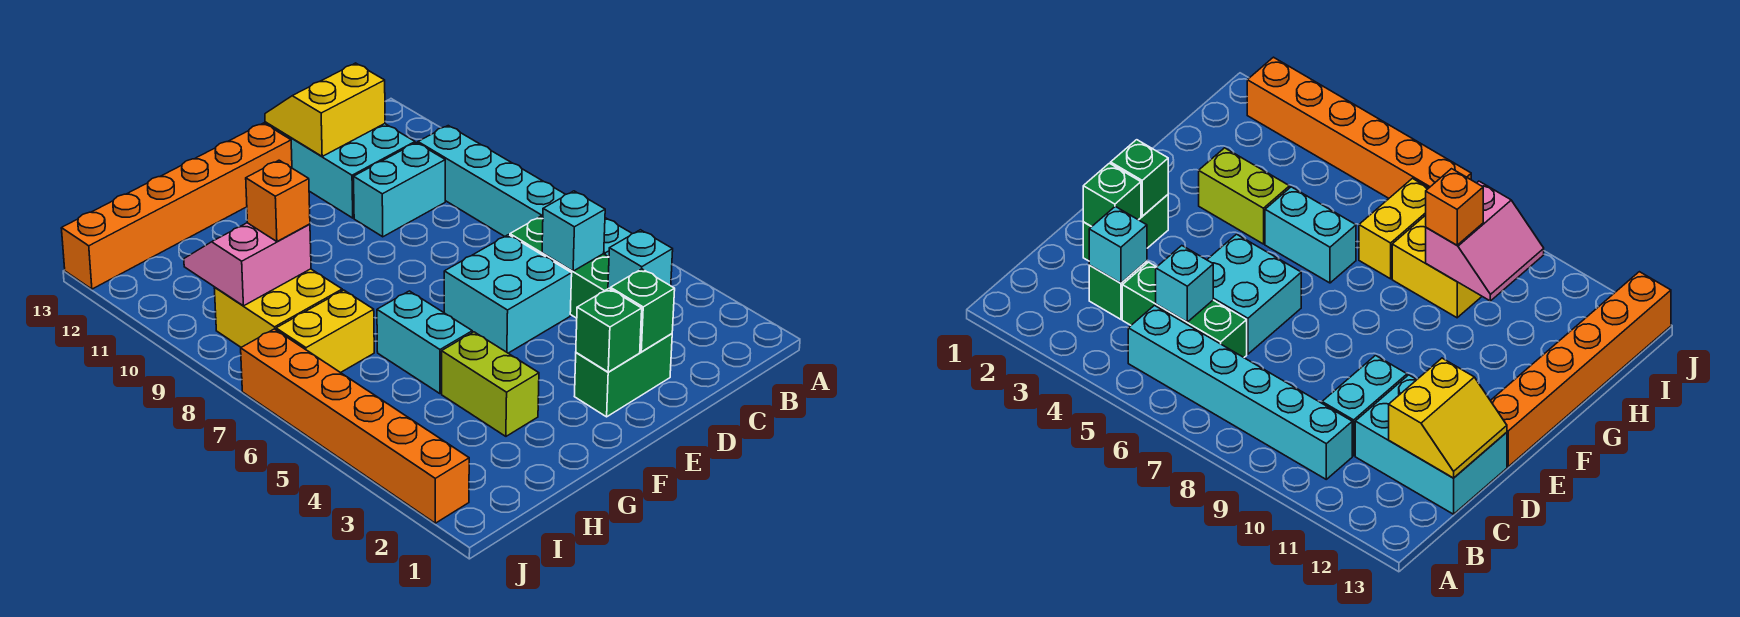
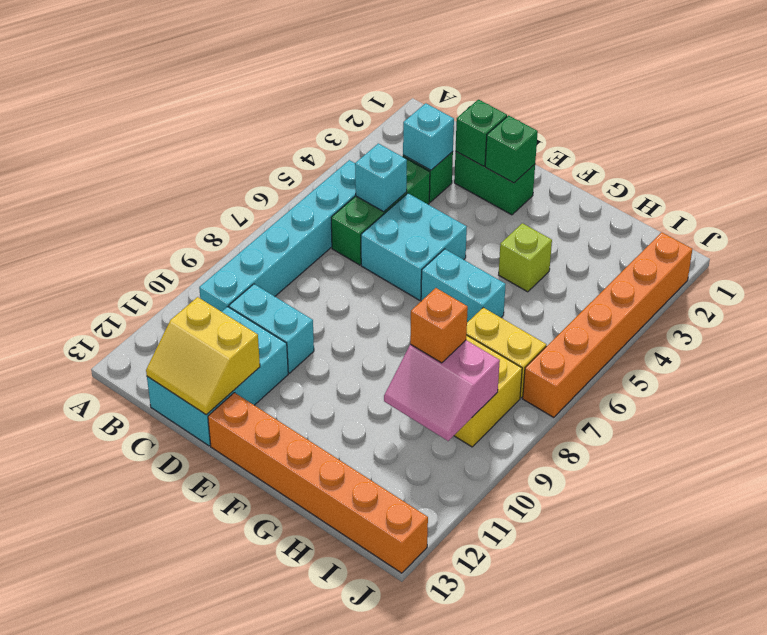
lime brick G3:G4 level 1 -> lime brick G4 level 1
cyan brick G5:G6 level 1 -> cyan brick F6:G6 level 1

